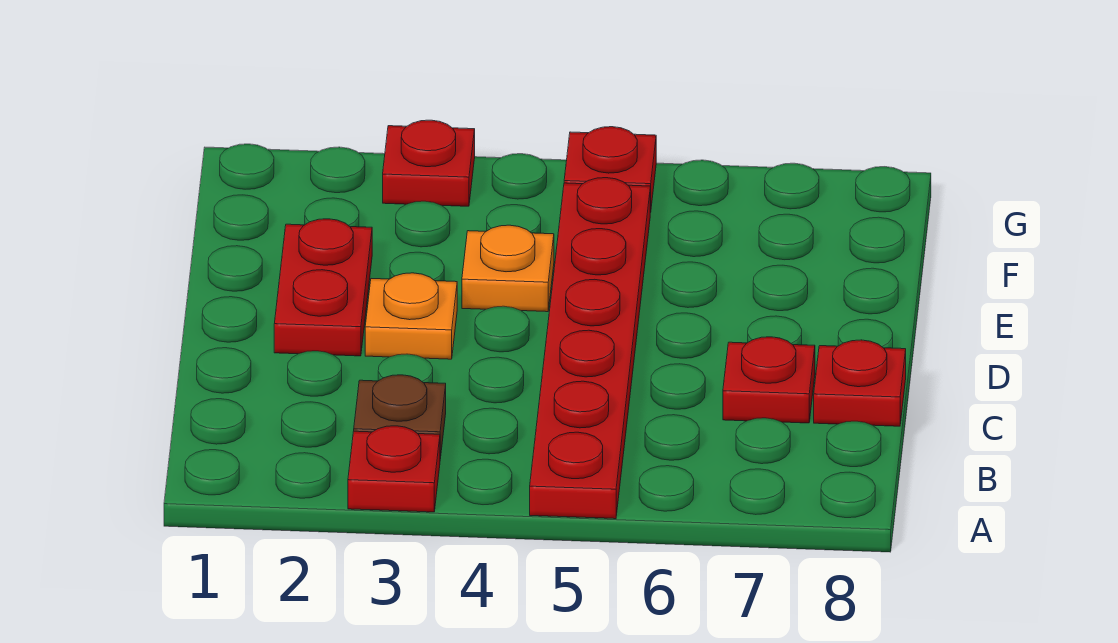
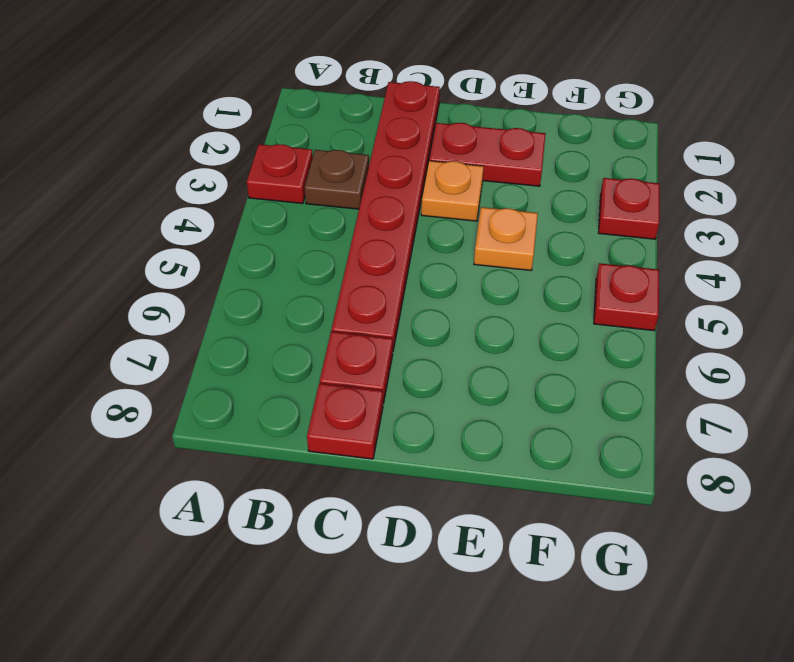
red plate A5:F5 level 1 -> red plate C1:C6 level 1

